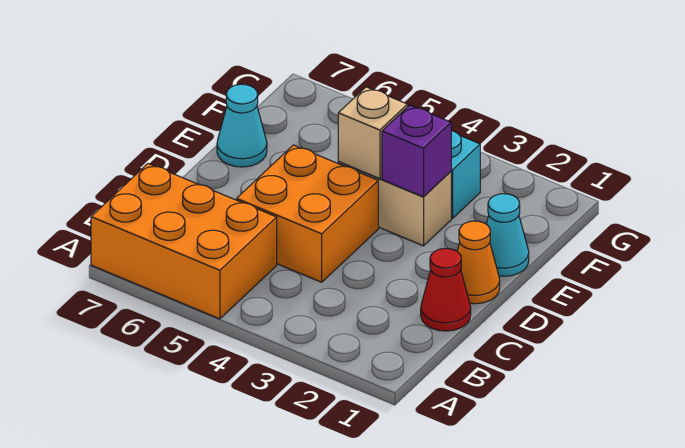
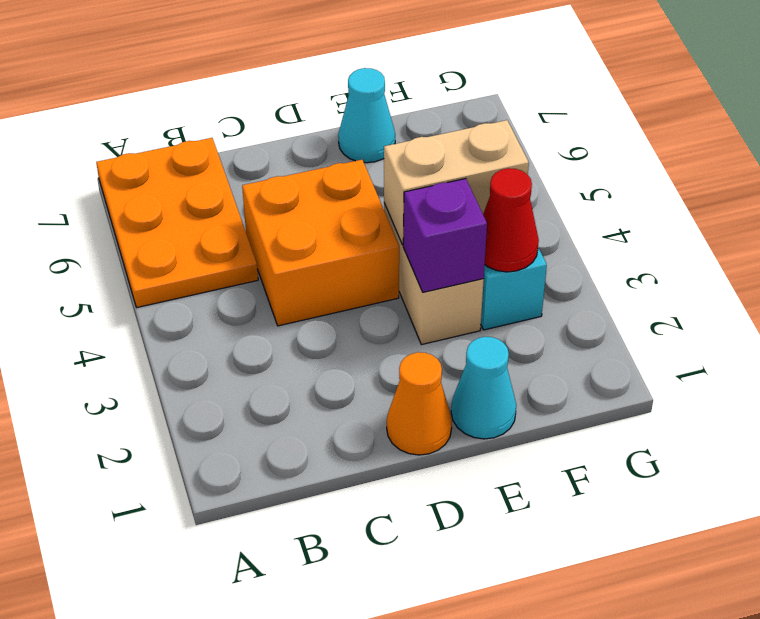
orange brick A5:B7 level 1 -> orange plate A5:B7 level 1
red cone C1 level 1 -> red cone F3 level 2
tan brick E4 level 2 -> tan brick E4:F4 level 2

